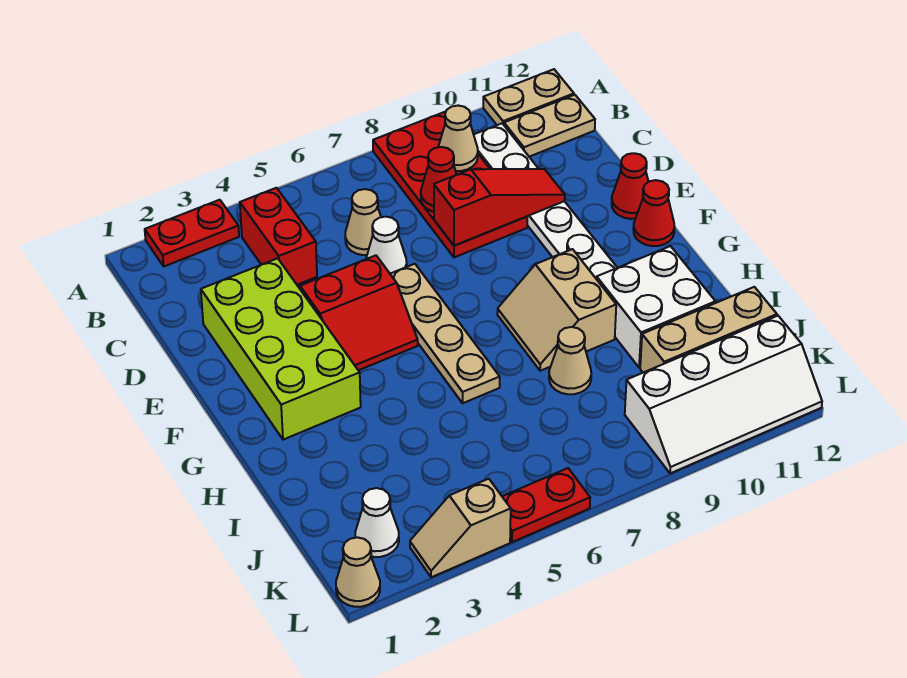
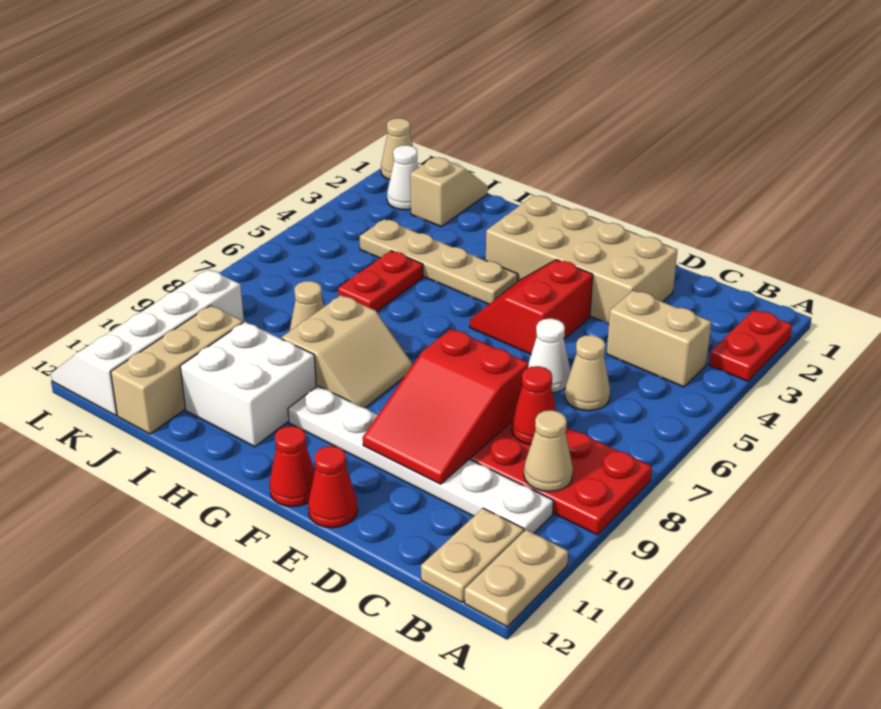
red brick B4:C4 level 1 -> tan brick B4:C4 level 1
lime brick D2:G3 level 1 -> tan brick D2:G3 level 1
red slope D8:D10 level 2 top 8 -> red slope D8:E10 level 2 top 8
tan plate E6:H6 level 1 -> tan plate G4:J4 level 1
tan slope G8:H9 level 1 top 9 -> tan slope G8:H9 level 1 top H
tan slope L3:L4 level 1 top 4 -> tan slope J1:J2 level 1 top 2
red plate L5:L6 level 1 -> red plate I5:I6 level 1

